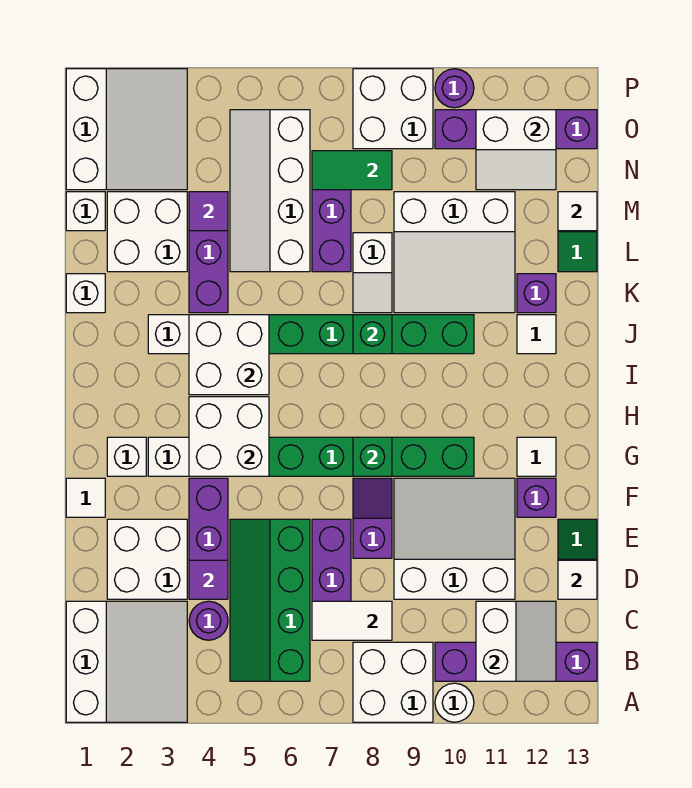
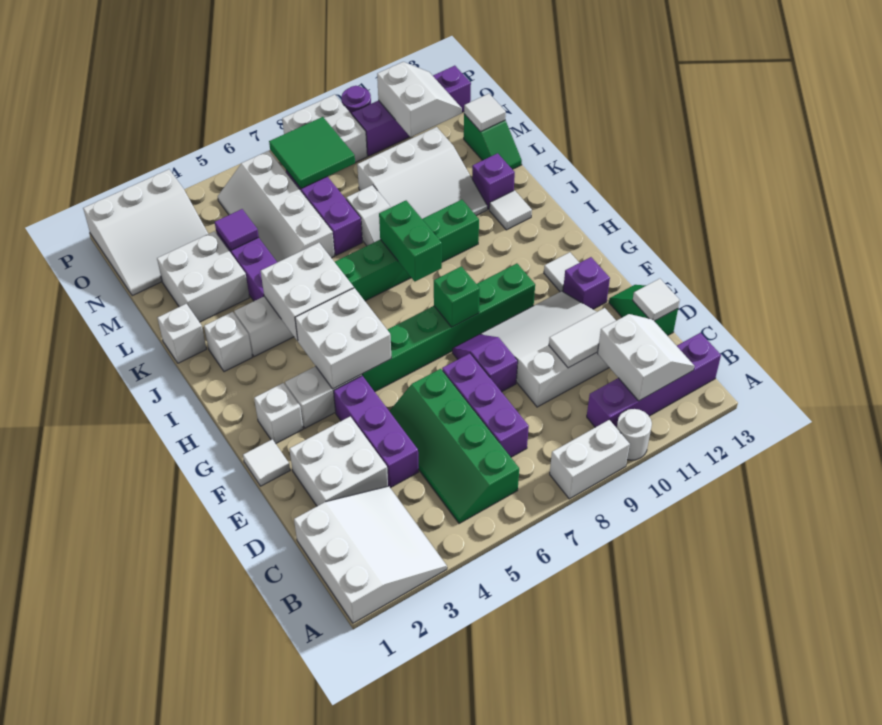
white brick A8:B9 level 1 -> white brick A8:A9 level 1
purple round brick C4 level 1 -> none
white tile C7:C8 level 2 -> white tile D10:D11 level 2
purple tile D4 level 2 -> none
green brick J8 level 2 -> green brick I8:J8 level 2
white brick M1 level 1 -> white brick J2 level 1
white slope N1:P3 level 1 top 1 -> white slope N1:P3 level 1 top P
green tile N7:N8 level 2 -> green tile N7:O8 level 2
white slope N11:O12 level 2 top O -> white slope N11:O12 level 2 top 11

